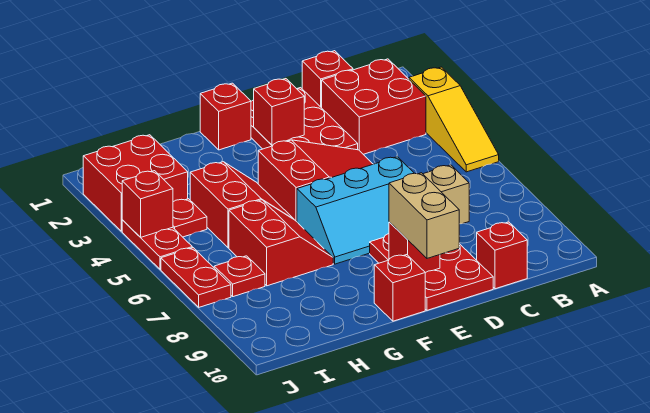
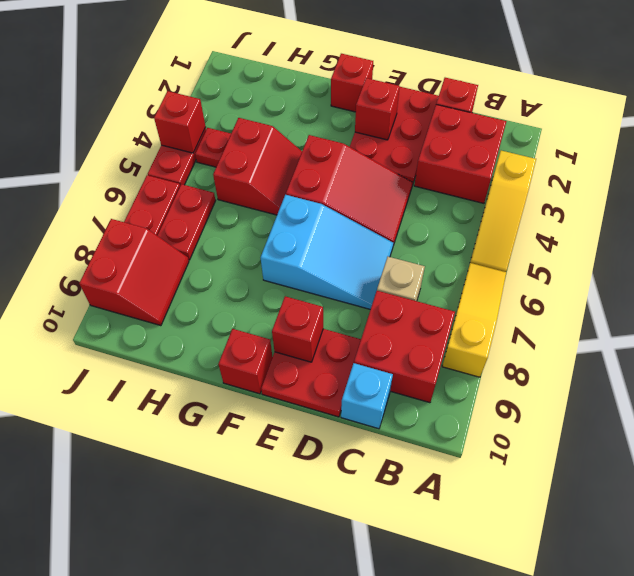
none -> yellow slope A6:A8 level 1 top 8
red brick C10 level 1 -> cyan brick C10 level 1
cyan slope D6:F7 level 1 top 6 -> cyan slope D6:F7 level 1 top F
red plate D8:E10 level 1 -> red plate D9:E10 level 1
tan brick E9:E10 level 3 -> none
red slope G6:H7 level 1 top H -> red slope I8:J9 level 1 top J
red brick I2:J3 level 1 -> red brick B8:C9 level 1
red plate I7 level 1 -> red plate I6:I7 level 1

